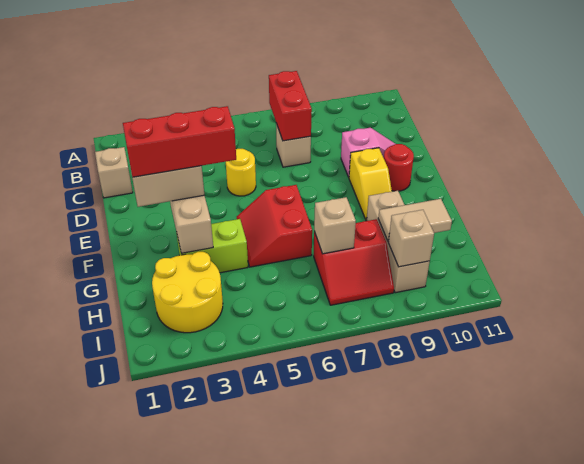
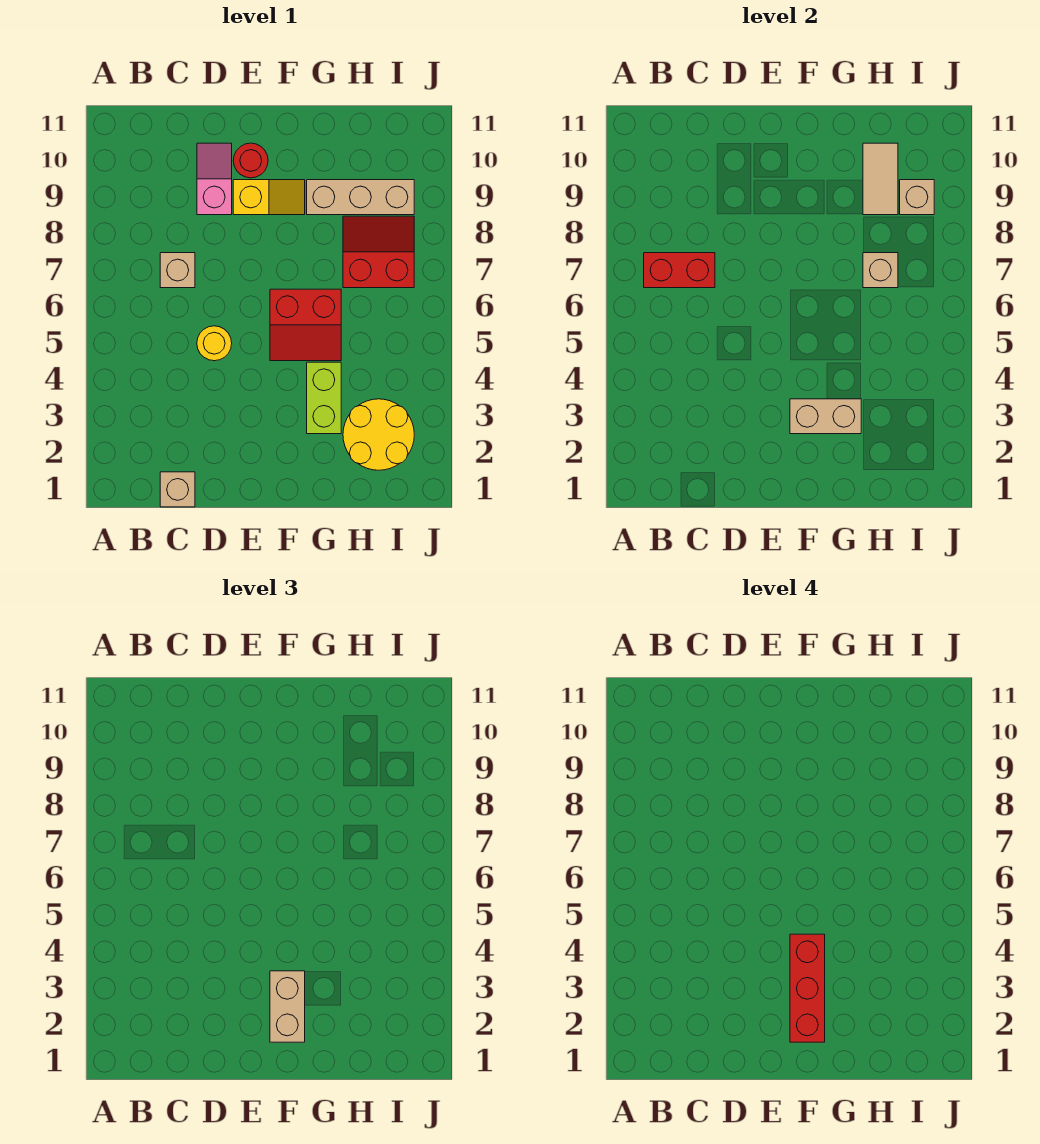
red slope H7:I8 level 1 top H -> red slope H7:I8 level 1 top 7

